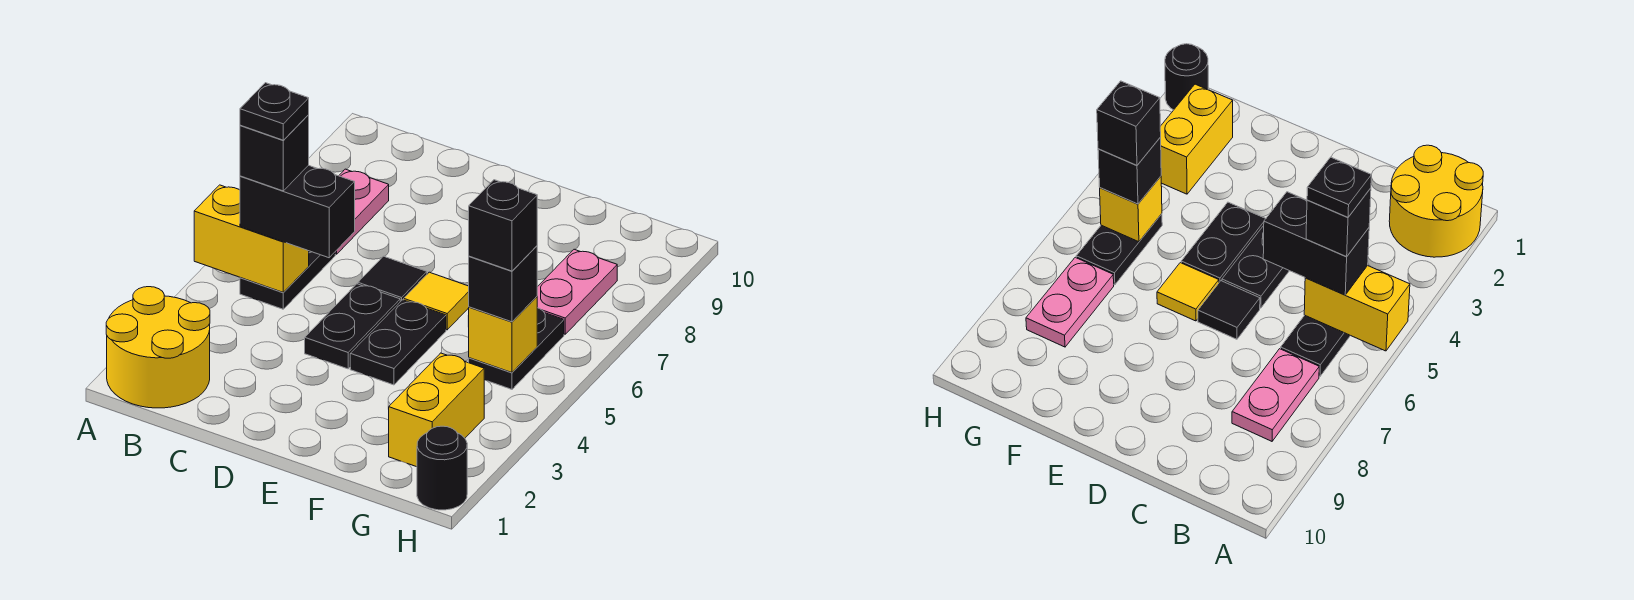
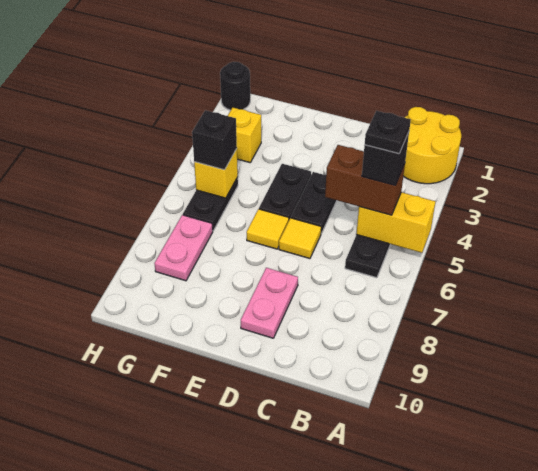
black brick B5:C5 level 3 -> brown brick B5:C5 level 3
pink plate B7:B8 level 1 -> pink plate D8:D9 level 1
black tile D6 level 1 -> yellow tile D6 level 1
yellow brick G2:G3 level 1 -> yellow brick G3 level 1
black brick G5 level 4 -> none

